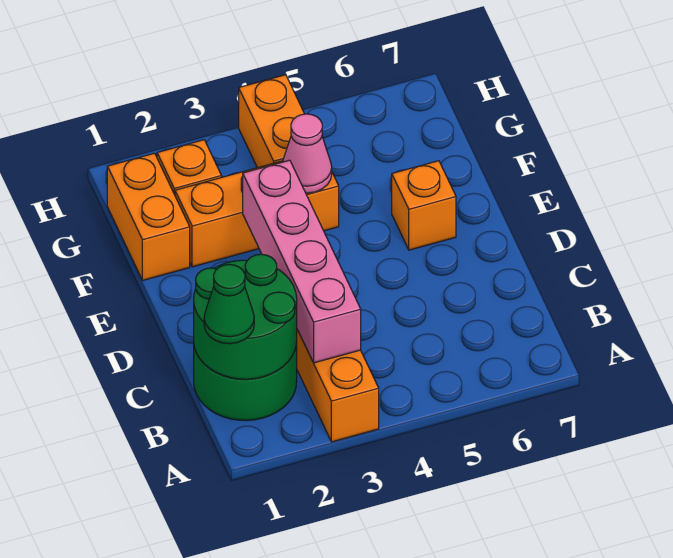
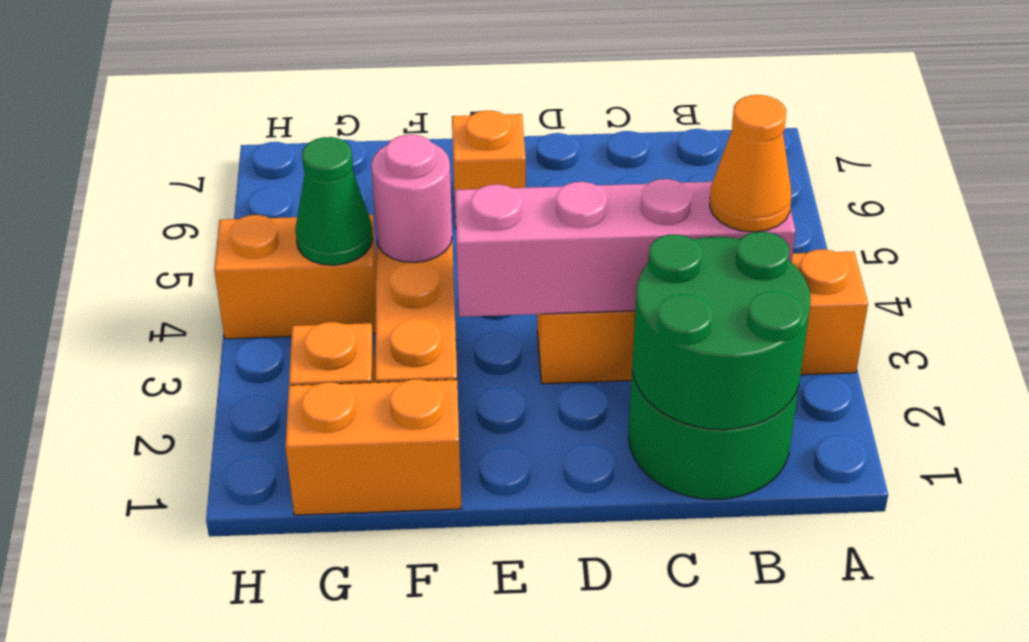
green cone B1 level 3 -> green cone G4 level 2
none -> orange cone B3 level 3
pink cone F4 level 2 -> pink round brick F4 level 2

